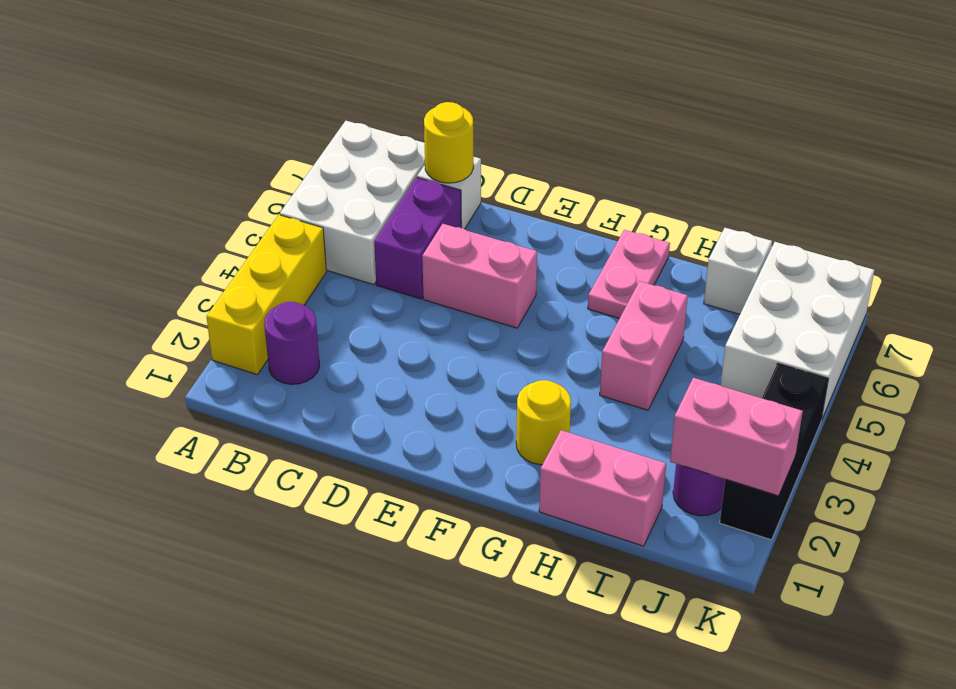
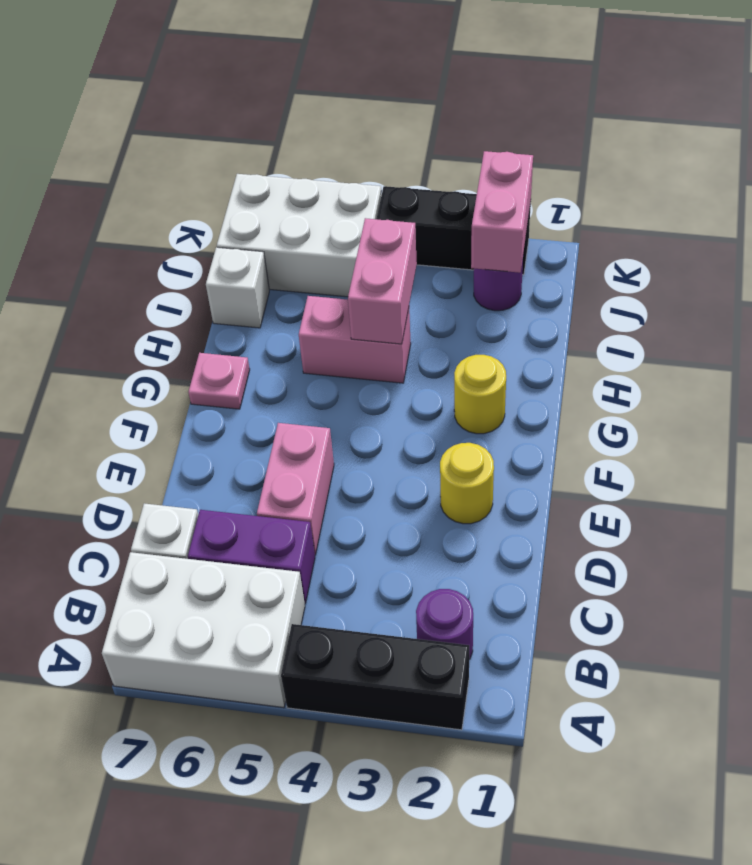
yellow brick A2:A4 level 1 -> black brick A2:A4 level 1
yellow round brick C7 level 2 -> yellow round brick E2 level 1
pink plate G6:G7 level 1 -> pink plate G7 level 1
pink brick H1:I1 level 1 -> pink brick H4:I4 level 2

